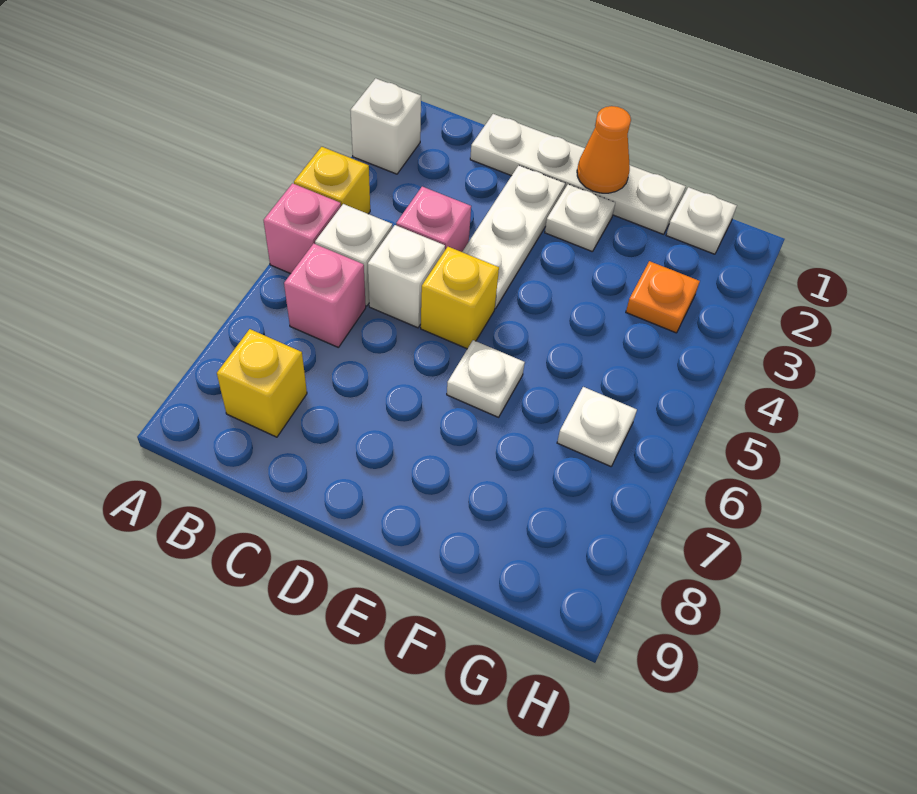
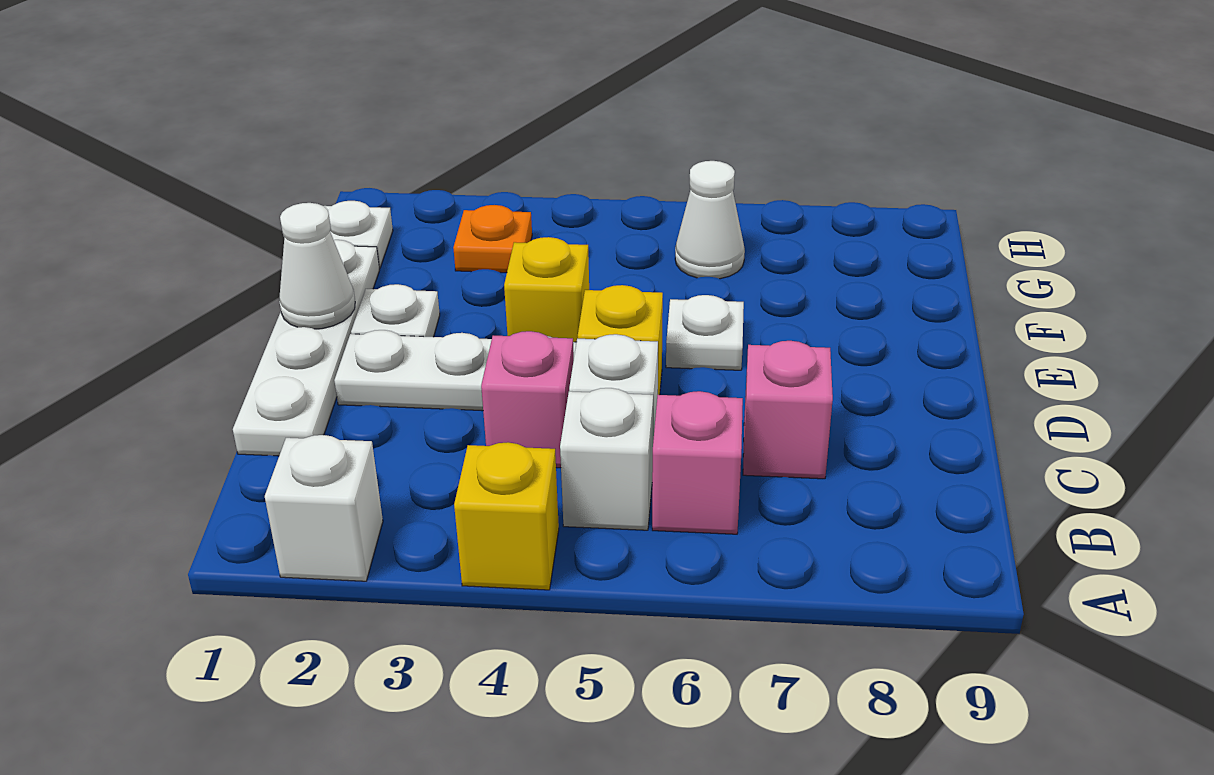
pink brick A5 level 1 -> pink brick C7 level 1
yellow brick B8 level 1 -> yellow brick E4 level 1
orange cone E1 level 2 -> white cone E1 level 2
white plate G6 level 1 -> white cone G6 level 1

